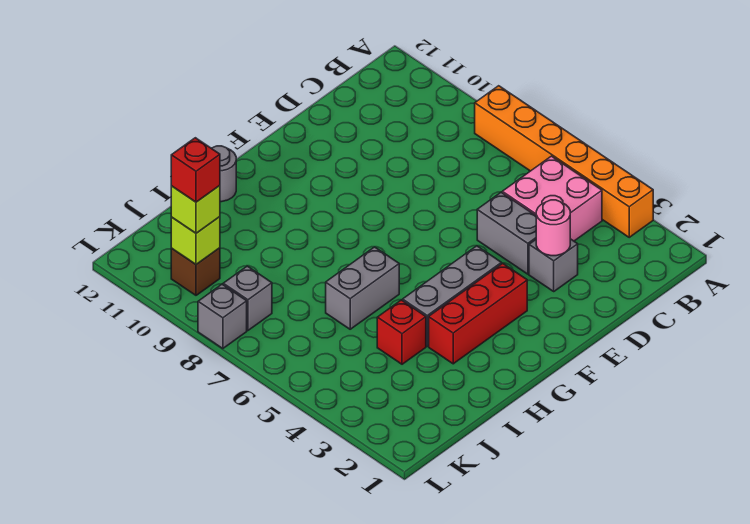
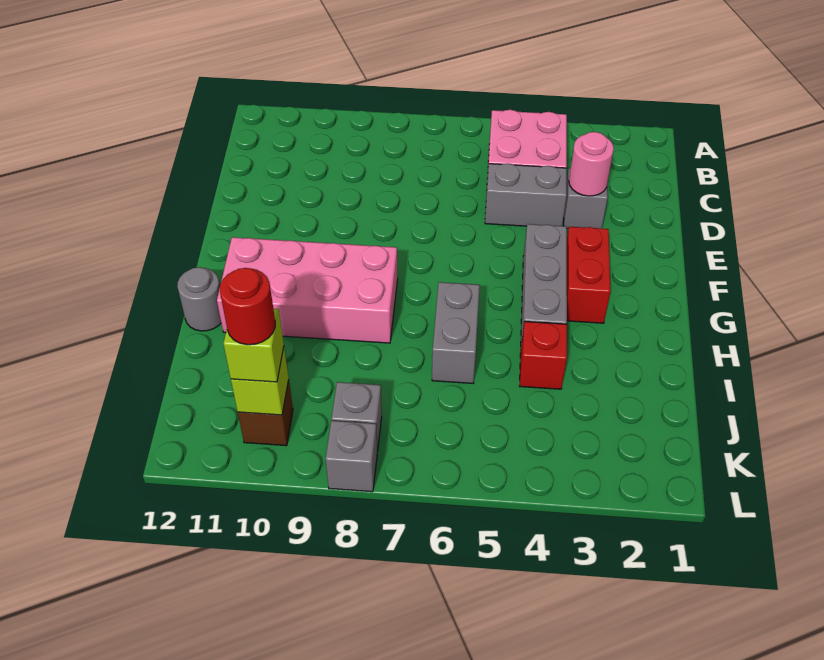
orange brick A3:A8 level 1 -> none
red brick F3:H3 level 1 -> red brick F3:G3 level 1
none -> pink brick G8:H11 level 1
red brick K10 level 4 -> red round brick K10 level 4

